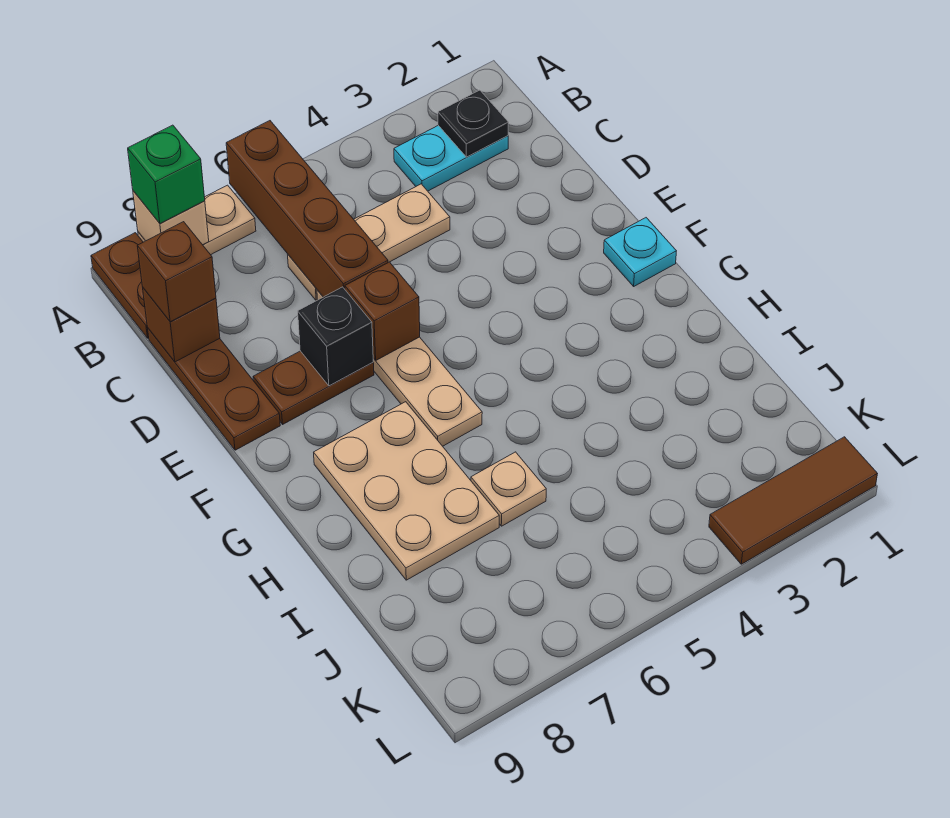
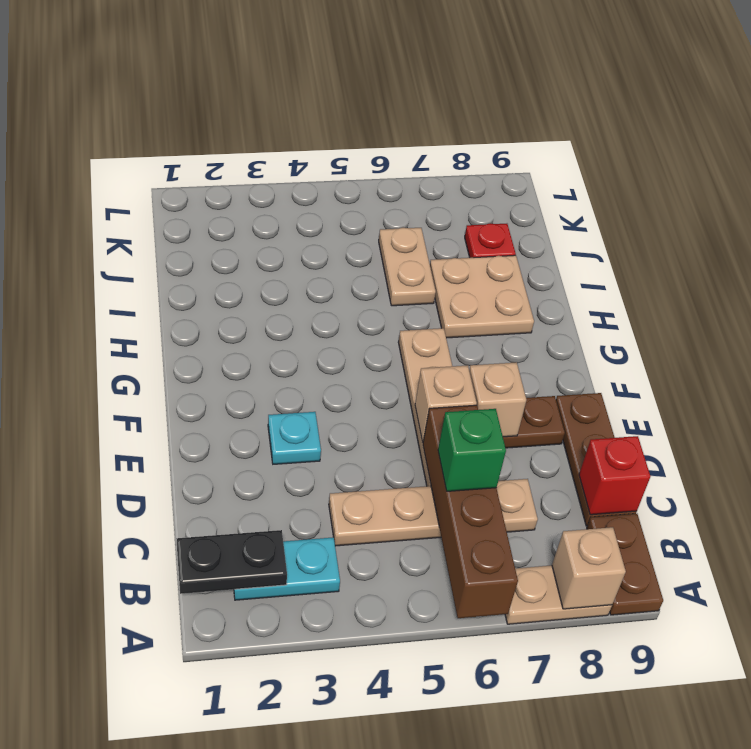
green brick A8 level 3 -> green brick C6 level 3
black plate B2 level 2 -> black plate B1:B2 level 2
tan plate C4:C6 level 1 -> tan plate C4:C7 level 1
brown brick C9 level 2 -> red brick C9 level 2
brown brick C9 level 3 -> none
brown brick E6 level 2 -> tan brick E6 level 2
black brick E7 level 2 -> tan brick E7 level 2
cyan plate F1 level 1 -> cyan plate E3 level 1
tan plate G7:I8 level 1 -> tan plate H7:I8 level 1
tan plate I6 level 1 -> tan plate I6:J6 level 1
none -> red plate J8 level 1
brown tile L1:L3 level 1 -> none

